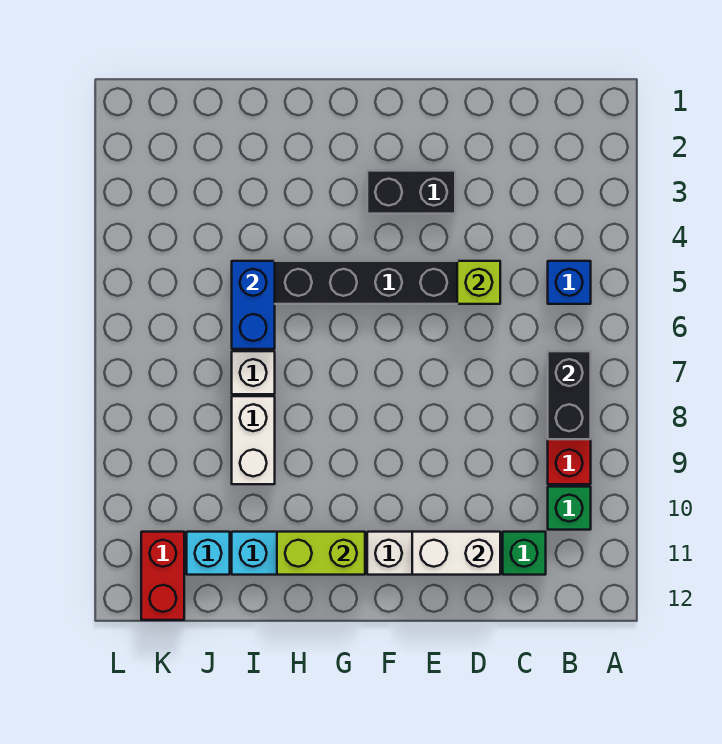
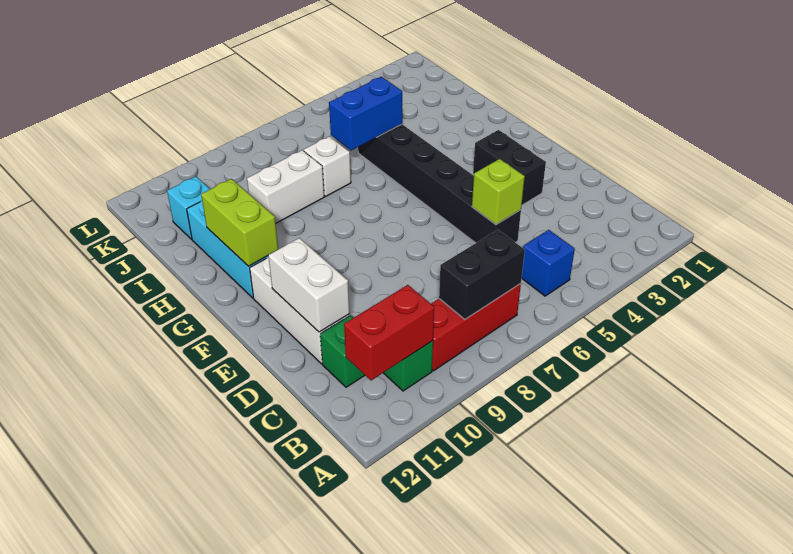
red brick K11:K12 level 1 -> red brick B10:B11 level 2

